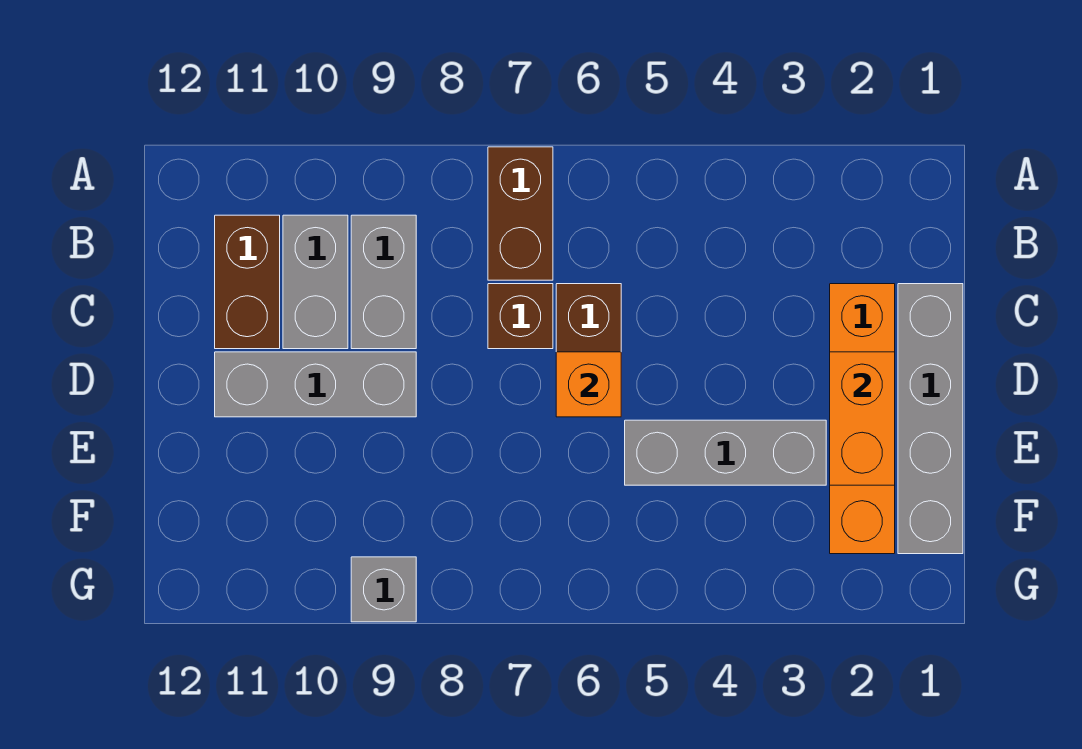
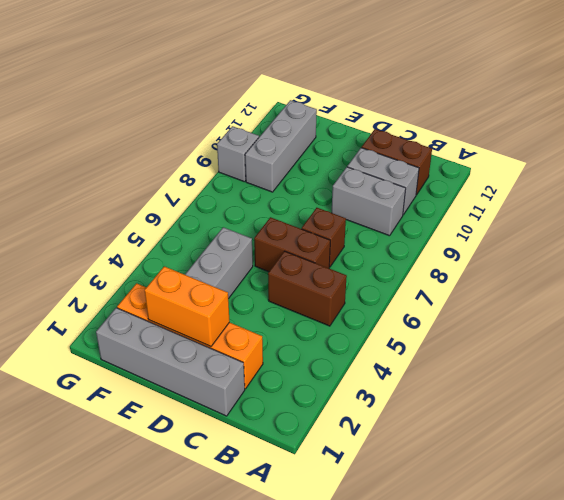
brown brick A7:B7 level 1 -> brown brick B5:C5 level 1
orange brick D6 level 2 -> none
grey brick D9:D11 level 1 -> grey brick F9:F11 level 1

